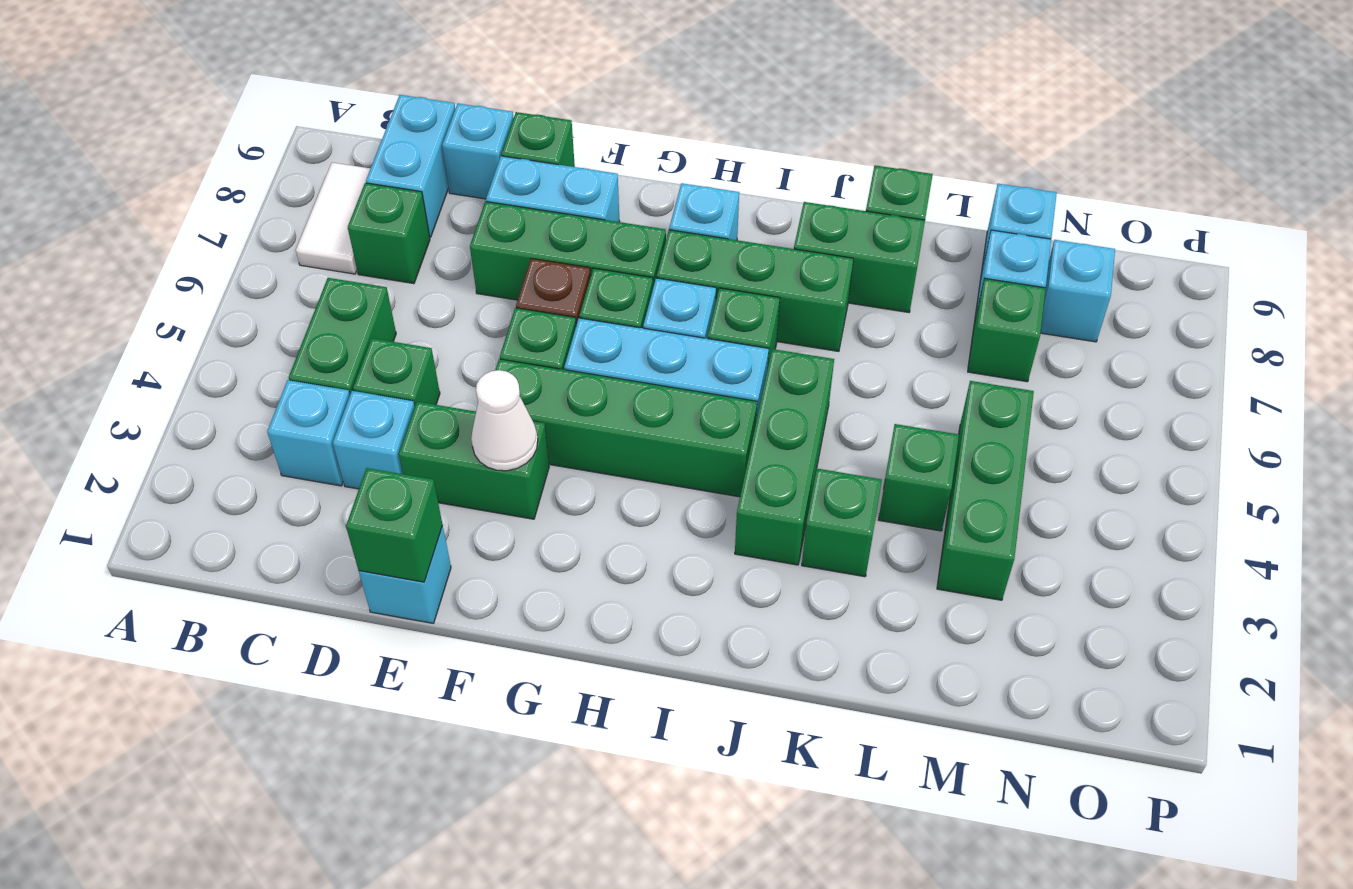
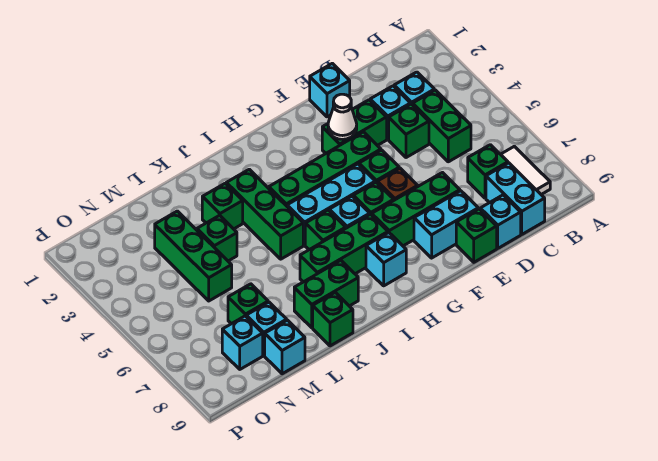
green brick E1 level 2 -> none

